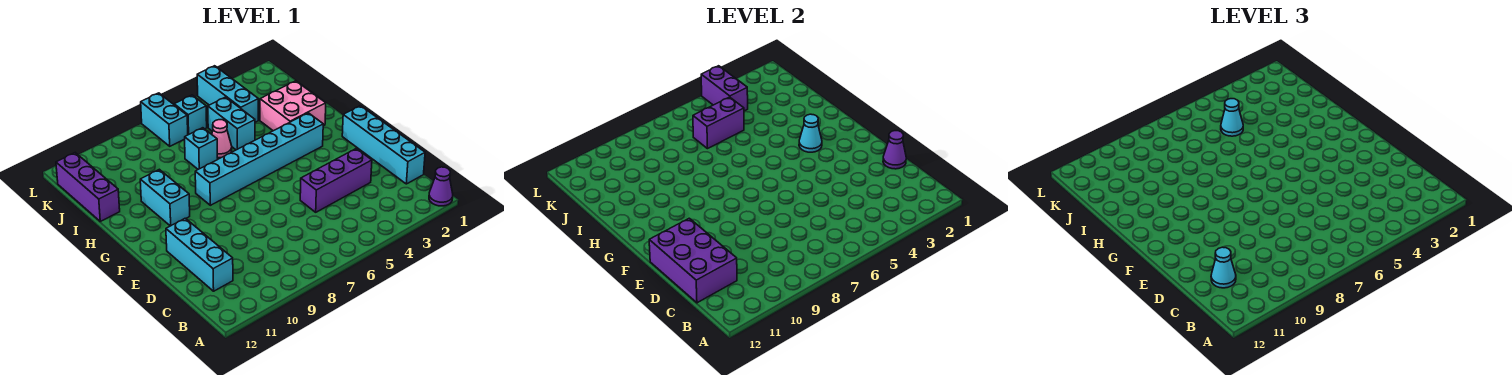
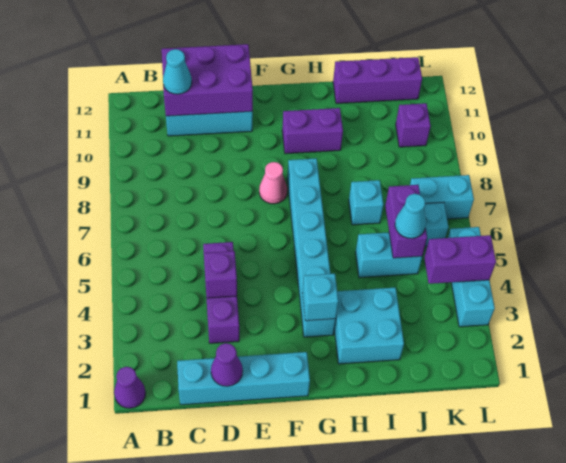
none -> purple brick D4 level 2
cyan cone G3 level 2 -> cyan brick G3 level 2
cyan brick G10:H10 level 1 -> purple brick G10:H10 level 1
pink brick H2:I3 level 1 -> cyan brick H2:I3 level 1
pink cone I6 level 1 -> pink cone F8 level 1
cyan brick J4:L4 level 1 -> cyan brick L3:L5 level 1
none -> purple brick K10 level 1

